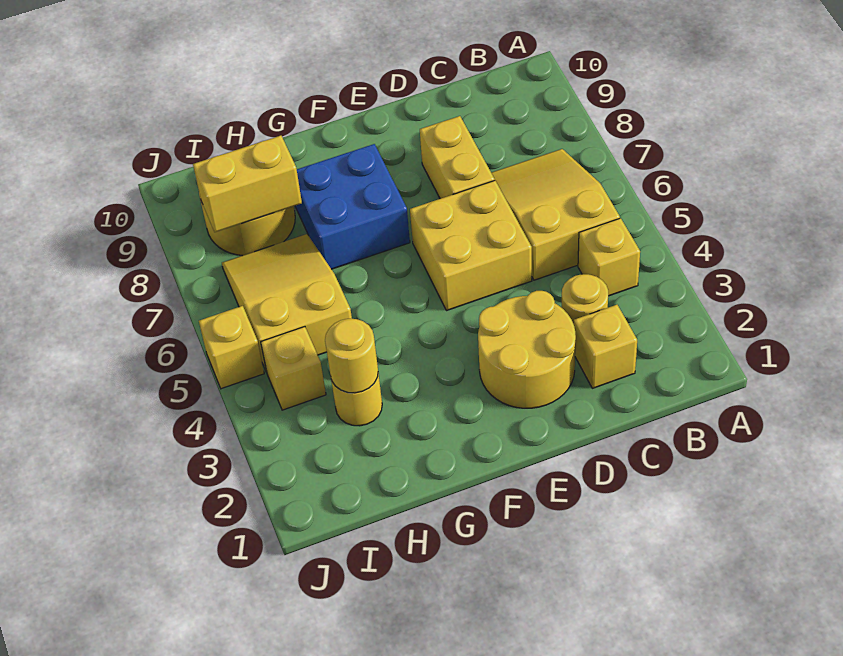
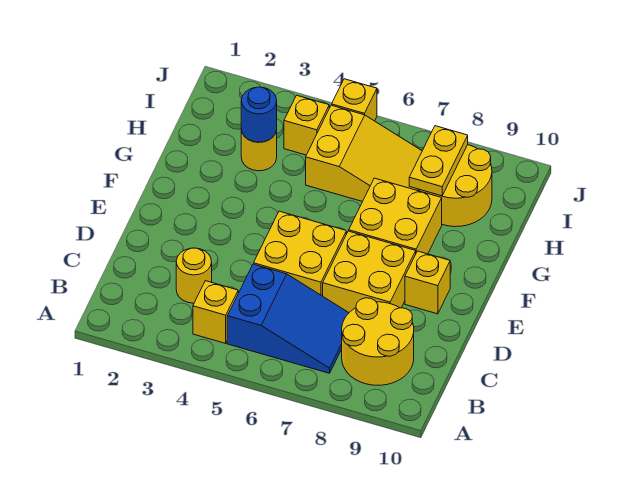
yellow slope B5:C7 level 1 top 5 -> blue slope B5:C7 level 1 top 5
yellow brick C2 level 1 -> yellow brick E9 level 1
yellow round brick D2:E3 level 1 -> yellow round brick B8:C9 level 1
yellow brick D7:D8 level 1 -> yellow brick D7:E8 level 1
blue brick F7:G8 level 1 -> yellow brick F7:G8 level 1
yellow round brick H3 level 2 -> blue round brick H3 level 2
yellow brick H8:I8 level 2 -> yellow plate H8:I8 level 2

